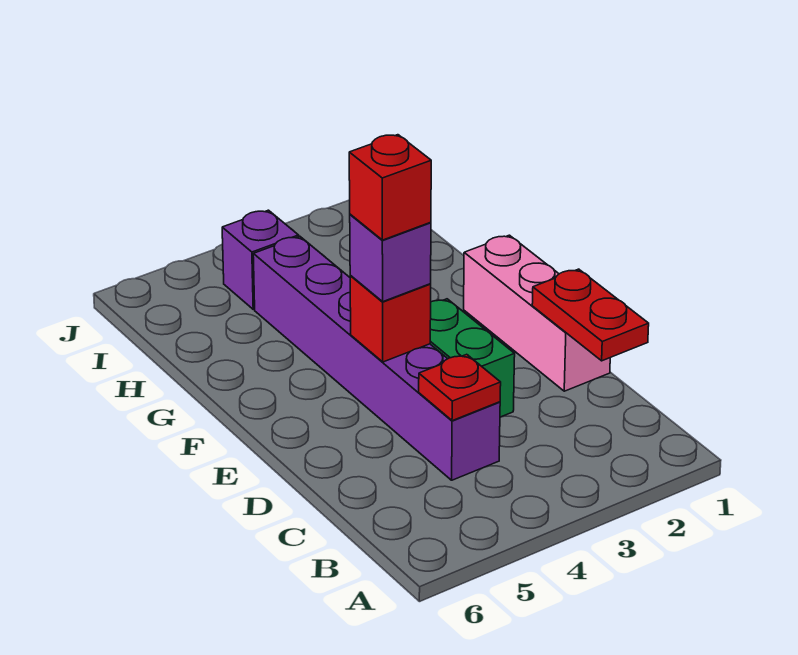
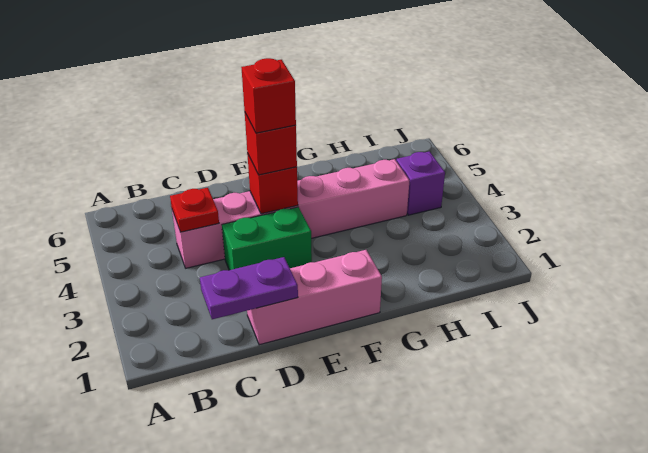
red plate C1:D1 level 2 -> purple plate C1:D1 level 2
purple brick C4:H4 level 1 -> pink brick C4:H4 level 1
purple brick E4 level 3 -> red brick E4 level 3

